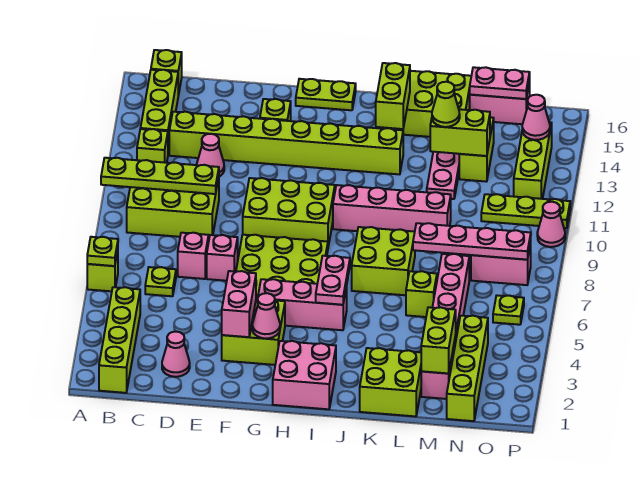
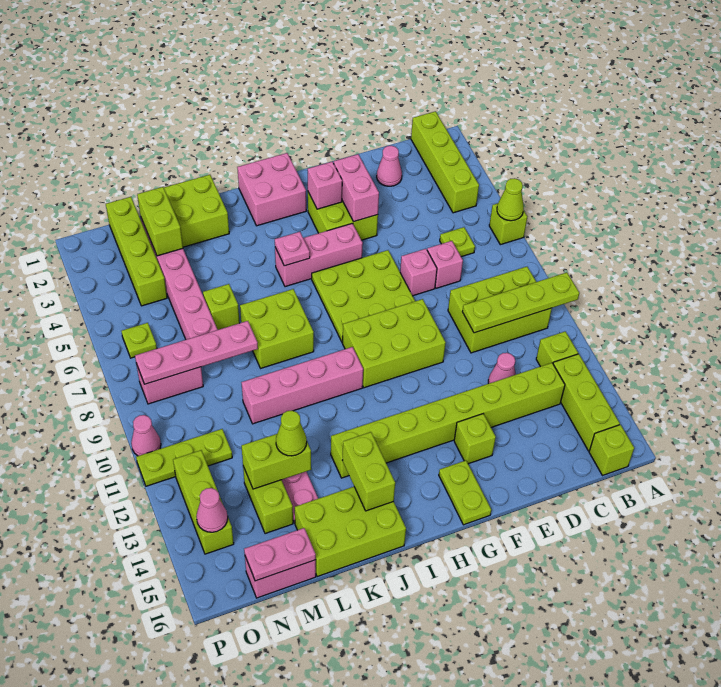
lime plate A6 level 2 -> lime cone A6 level 2
pink cone G3 level 2 -> pink brick G3 level 2
lime plate G16:H16 level 1 -> lime plate G15:G16 level 1
pink plate I5:I6 level 2 -> pink plate I5 level 2

